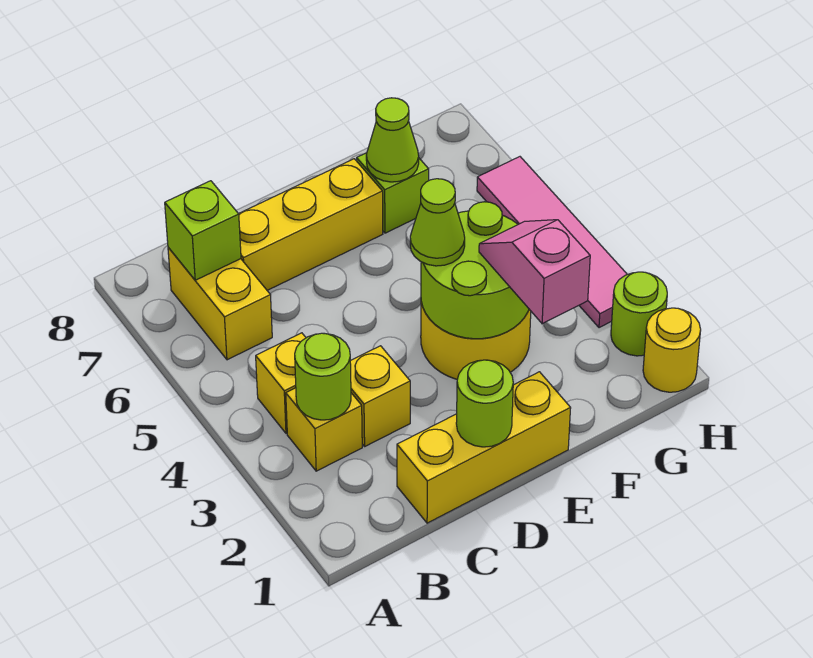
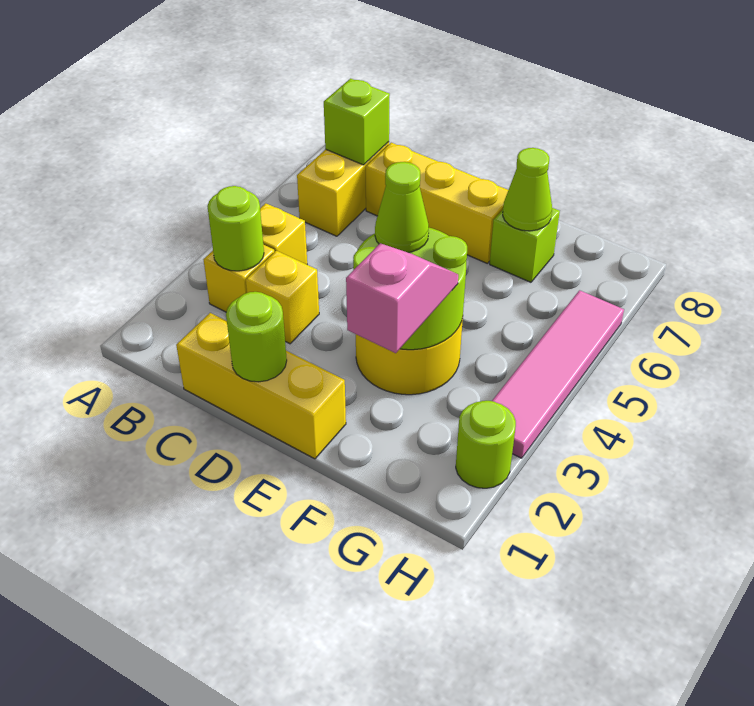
yellow round brick H1 level 1 -> none

